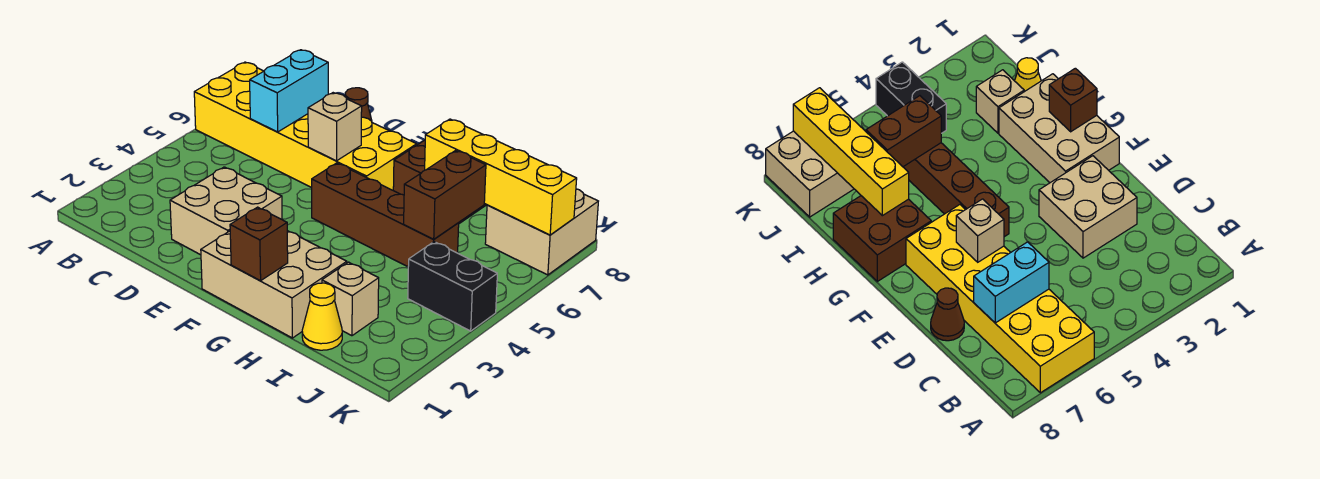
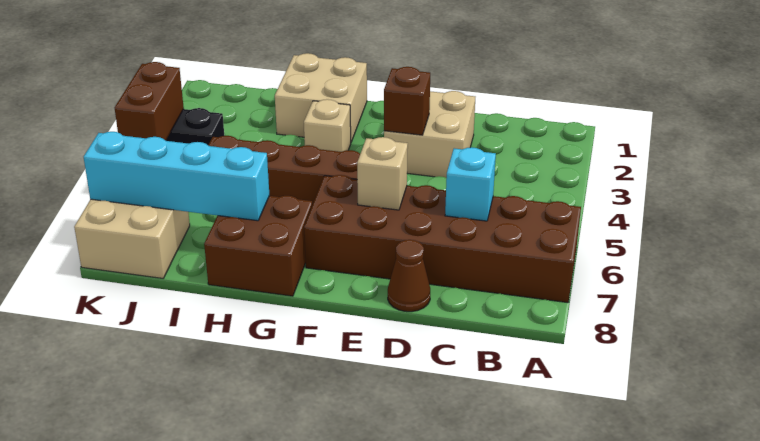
yellow brick A6:F7 level 1 -> brown brick A6:F7 level 1
cyan brick C6:C7 level 2 -> cyan brick C6 level 2
tan brick F1:H2 level 1 -> tan brick G1:H2 level 1
brown brick G1 level 2 -> brown brick E3 level 2
yellow brick H7:K7 level 2 -> cyan brick H7:K7 level 2
yellow cone I1 level 1 -> none
tan brick I2 level 1 -> tan brick G3 level 1
brown brick I5:I6 level 2 -> brown brick K4:K5 level 2

